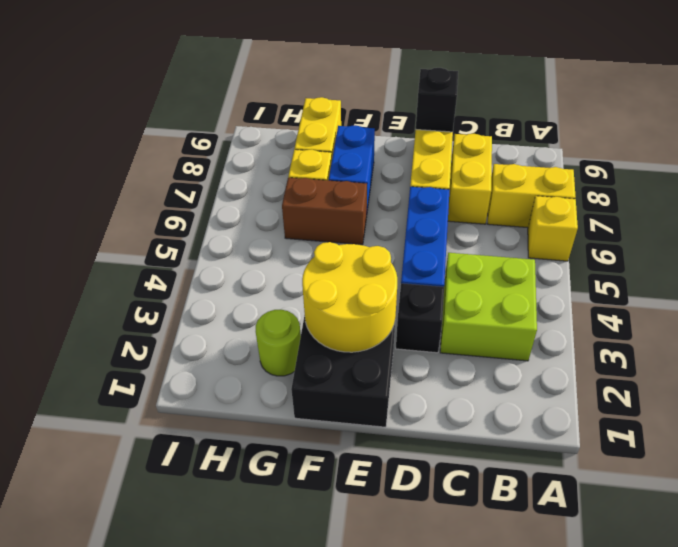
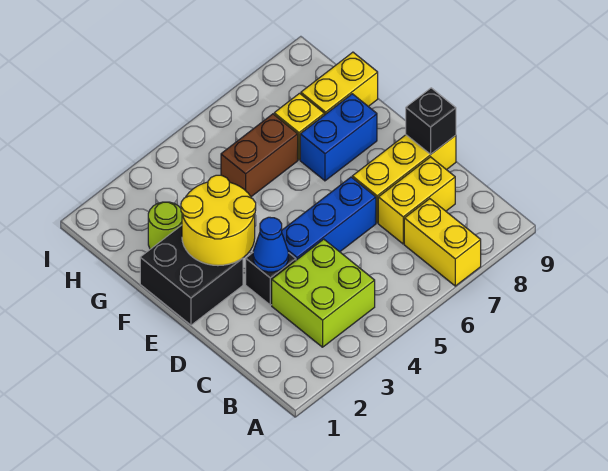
yellow brick A6 level 1 -> none
none -> blue cone D3 level 2
brown brick F6:G6 level 1 -> brown brick G5:G6 level 1

